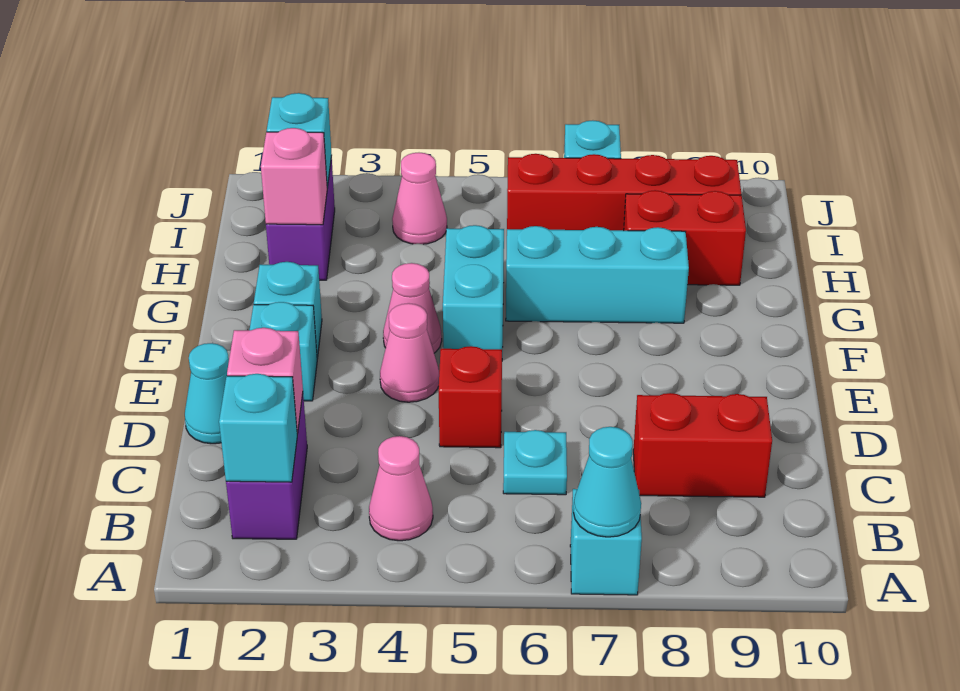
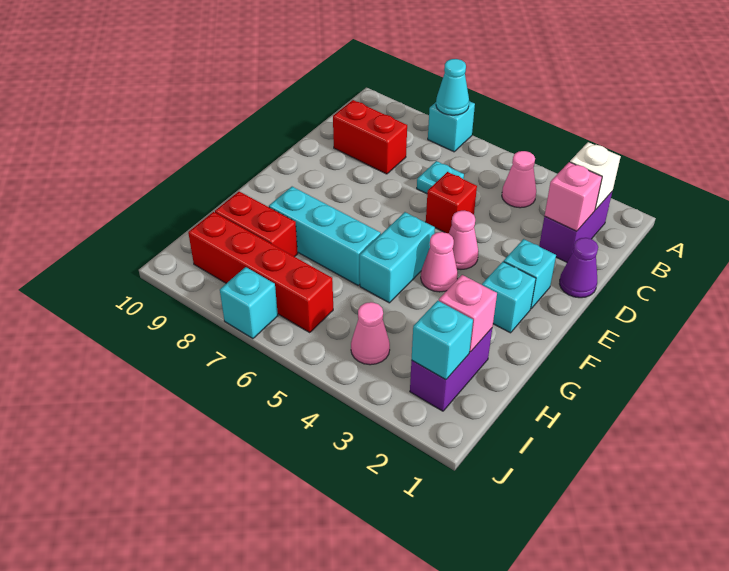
cyan brick B2 level 2 -> white brick B2 level 2
cyan cone D1 level 1 -> purple cone D1 level 1

